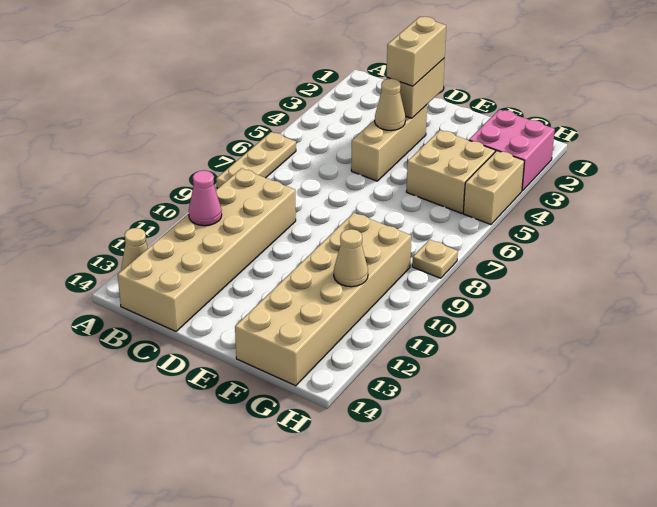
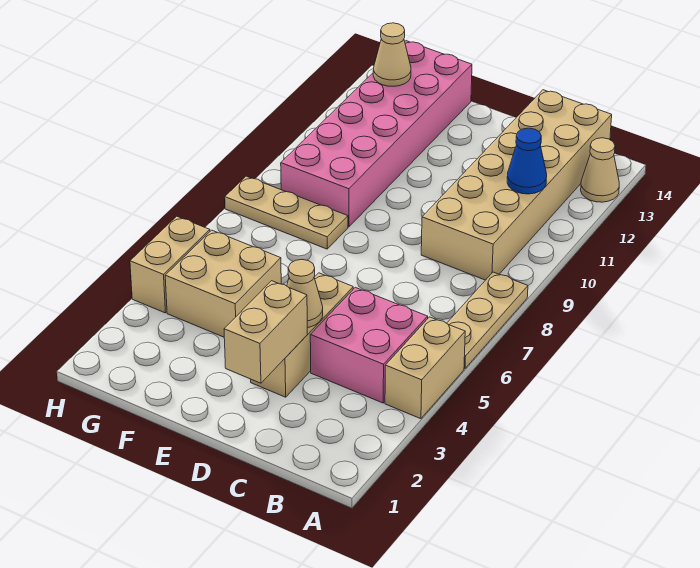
pink cone B11 level 2 -> blue cone B11 level 2
tan brick D2:D3 level 3 -> tan brick A4:A5 level 1
tan brick F9:G14 level 1 -> pink brick F9:G14 level 1
pink brick G2:H3 level 1 -> pink brick B4:C5 level 1
tan cone G11 level 2 -> tan cone G13 level 2
tan plate H8 level 1 -> tan plate F8:H8 level 1

